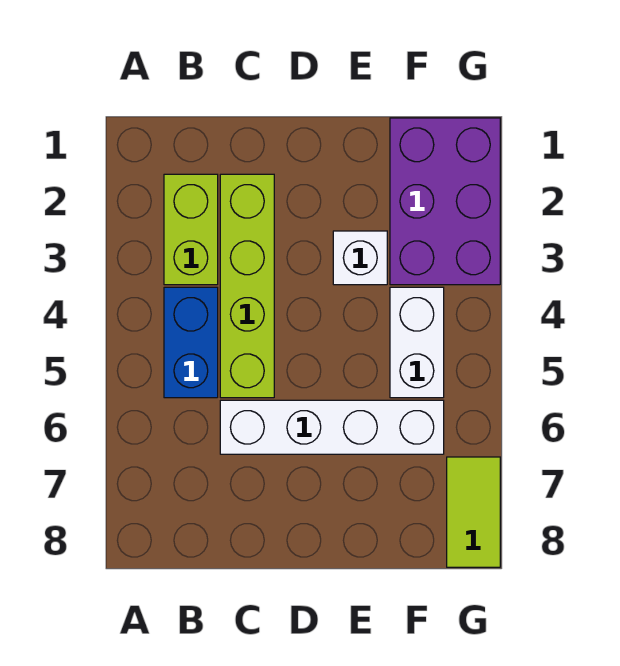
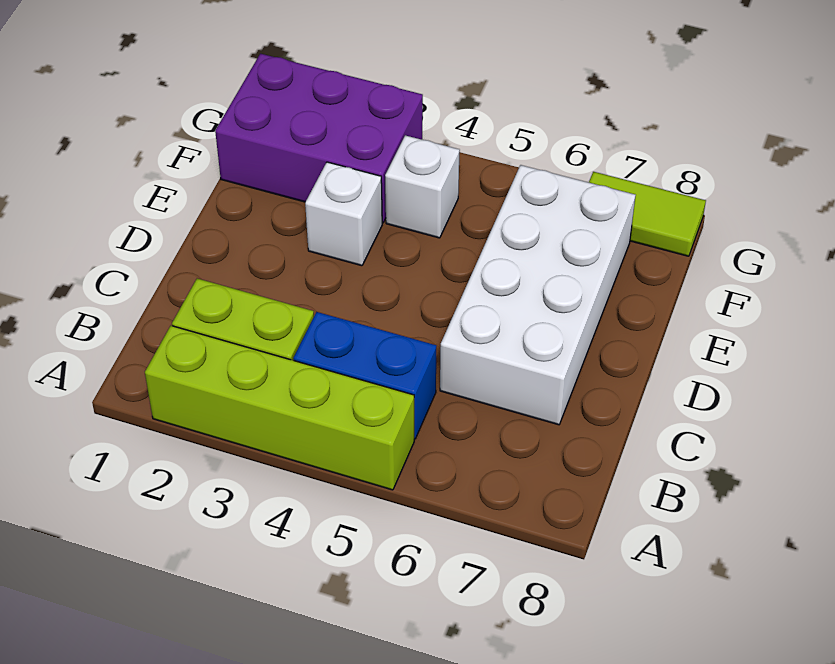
lime brick C2:C5 level 1 -> lime brick A2:A5 level 1
white brick C6:F6 level 1 -> white brick C6:F7 level 1
white brick F4:F5 level 1 -> white brick F4 level 1

